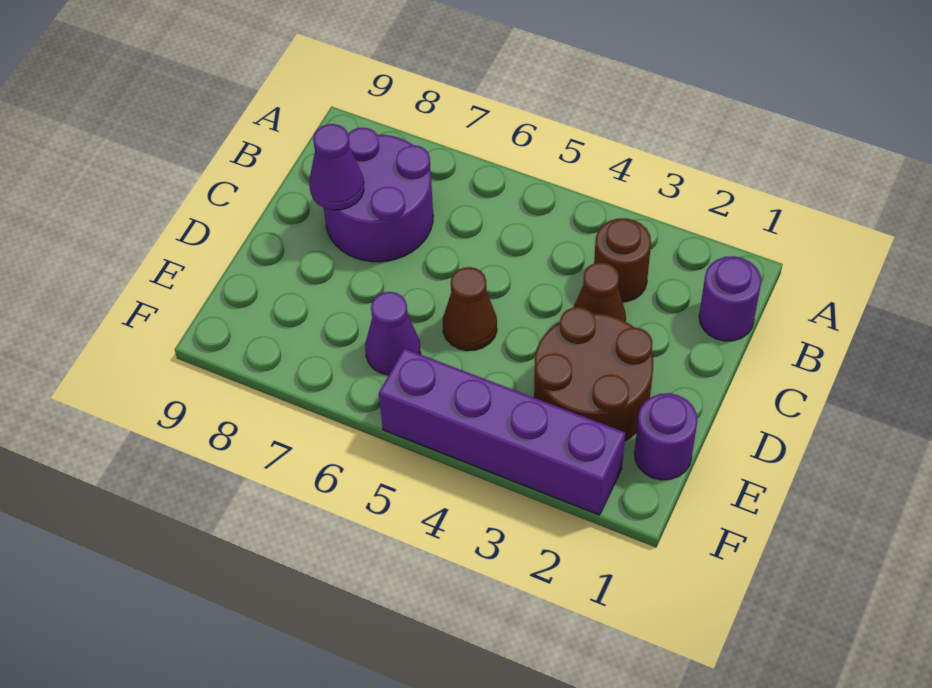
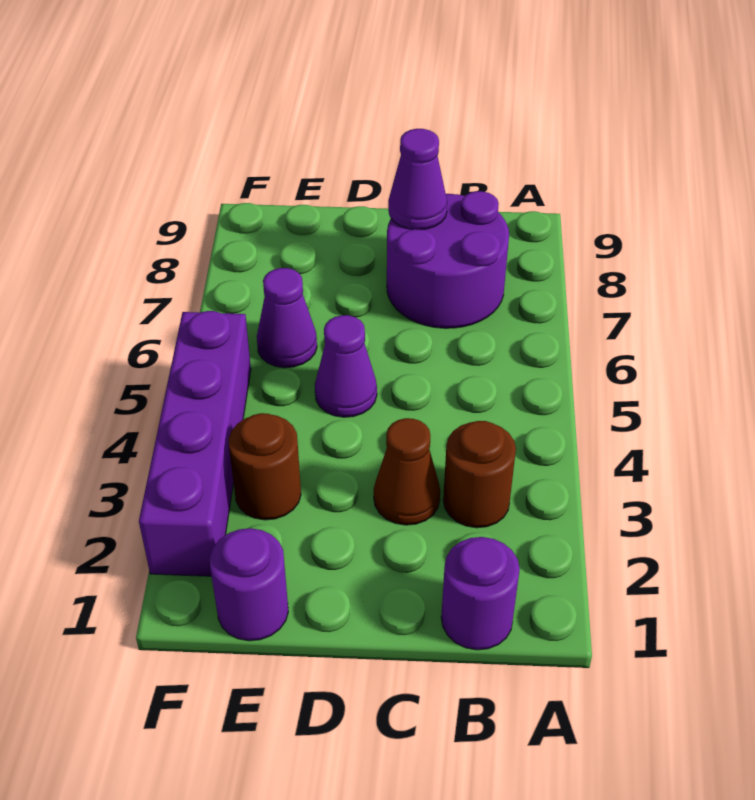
brown round brick D2:E3 level 1 -> brown round brick E3 level 1
brown cone D5 level 1 -> purple cone D5 level 1

